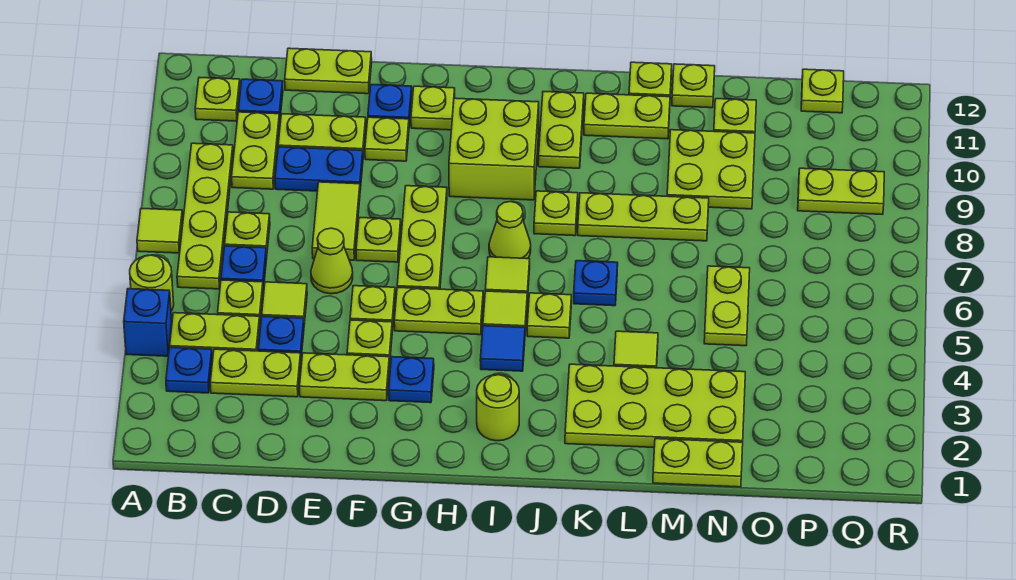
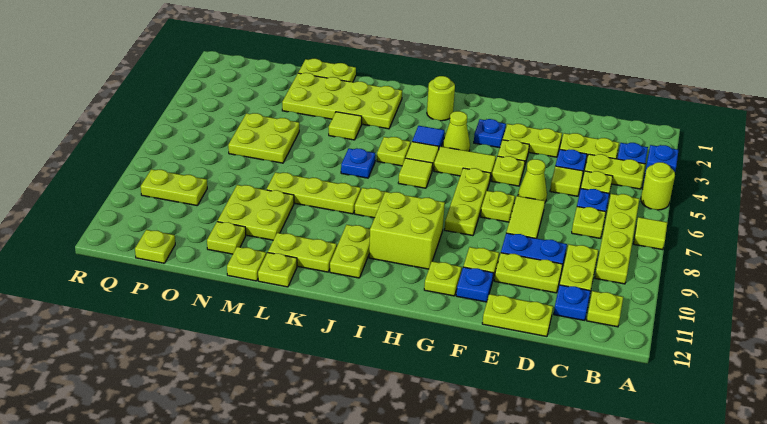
lime plate G5:H5 level 1 -> lime tile G5:H5 level 1
lime cone I7 level 1 -> lime cone H4 level 1
lime plate N5:N6 level 1 -> lime plate N5:O6 level 1

